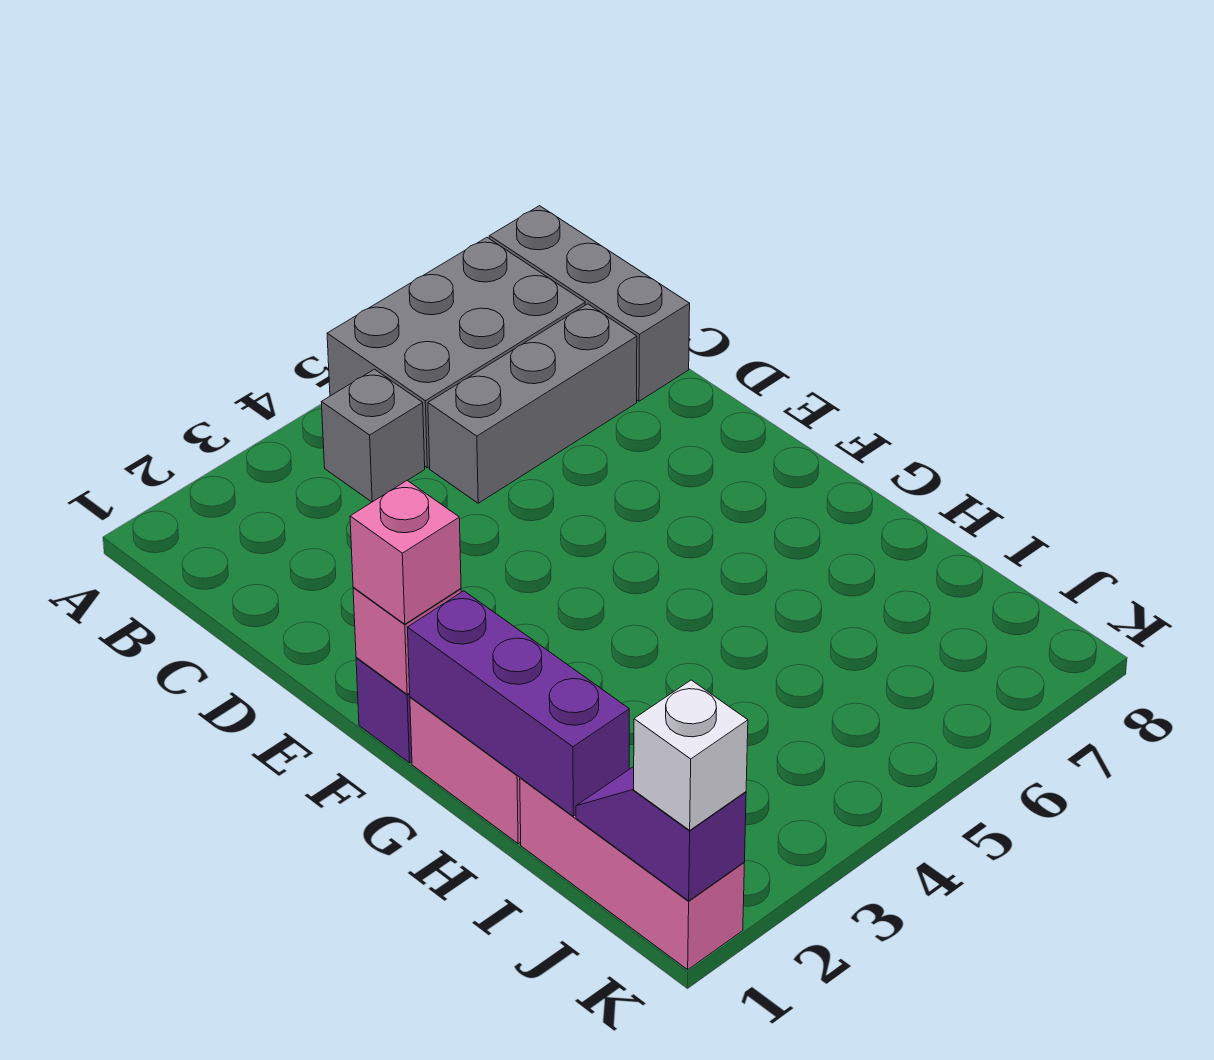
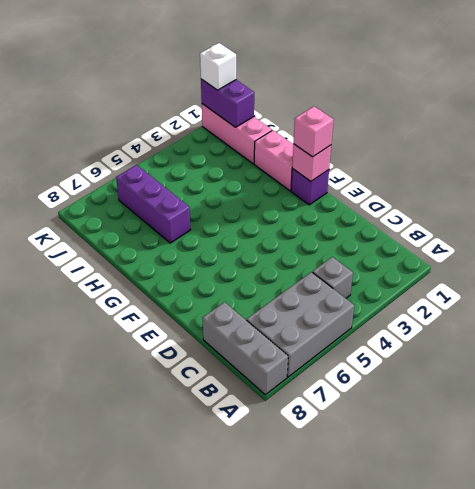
grey brick C5:C7 level 1 -> none
purple brick G1:I1 level 2 -> purple brick H6:J6 level 1
purple slope J1:K1 level 2 top K -> purple brick J1:K1 level 2

